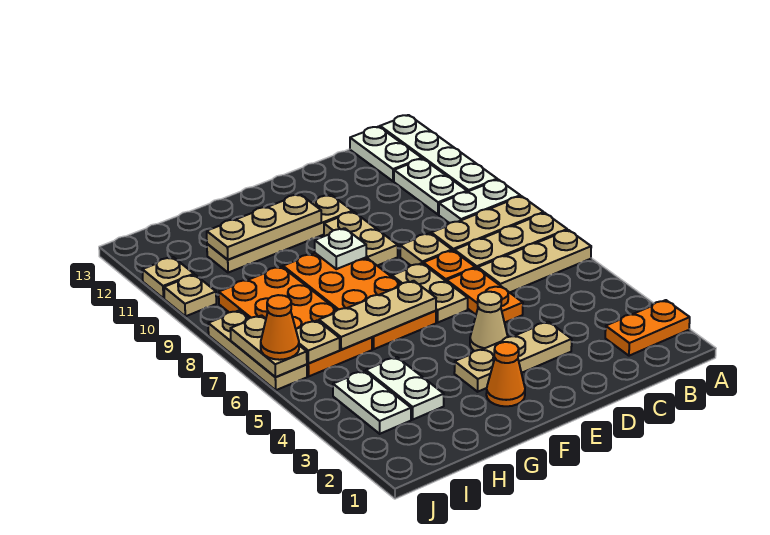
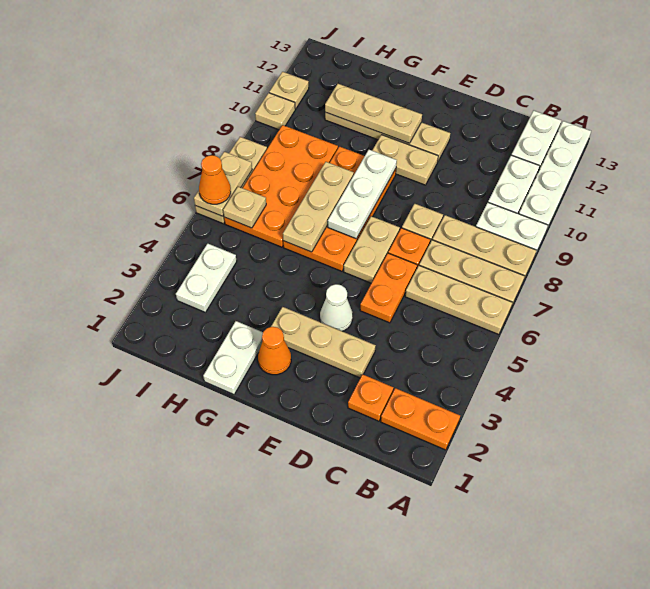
none -> orange plate C2 level 1
tan cone E4 level 1 -> white cone E4 level 1
tan plate E9:E10 level 1 -> tan plate E10:F10 level 1
tan plate F6:H6 level 2 -> tan plate G6:G8 level 2
white plate F9 level 2 -> white plate F7:F9 level 2
white plate H3:H4 level 1 -> white plate G1:G2 level 1

